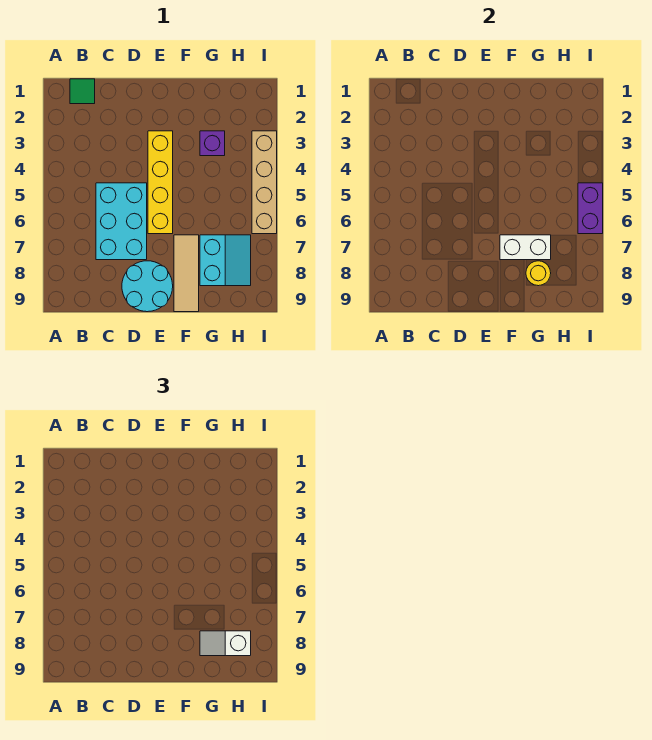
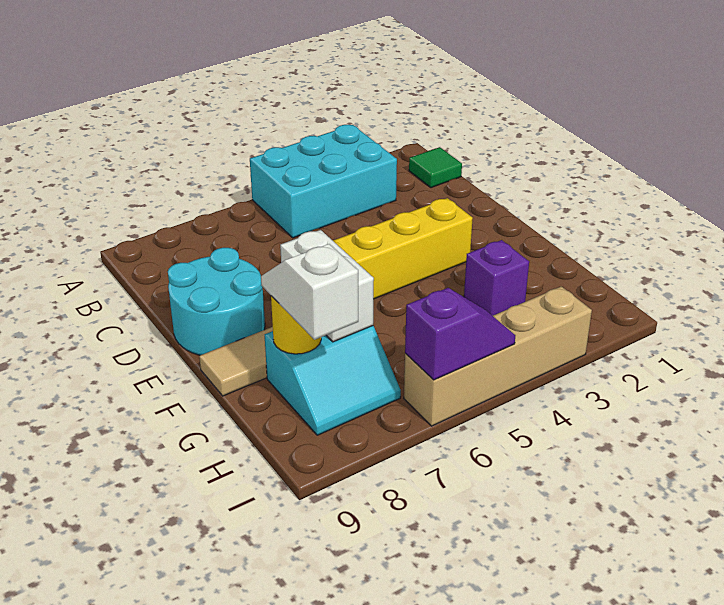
cyan brick C5:D7 level 1 -> cyan brick A3:B5 level 1
purple brick I5:I6 level 2 -> purple slope I5:I6 level 2 top 6

